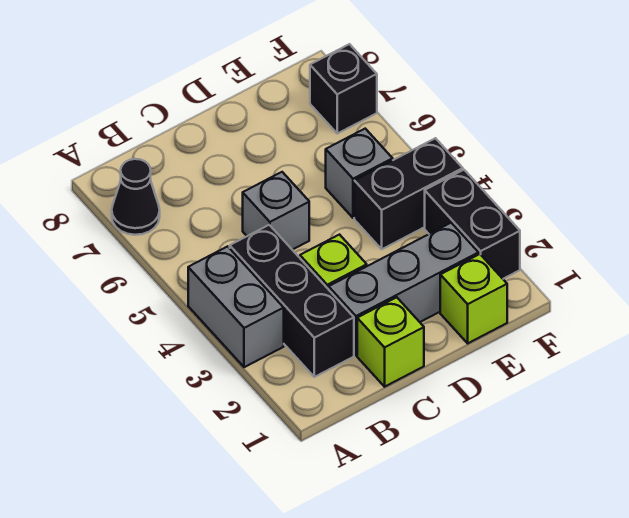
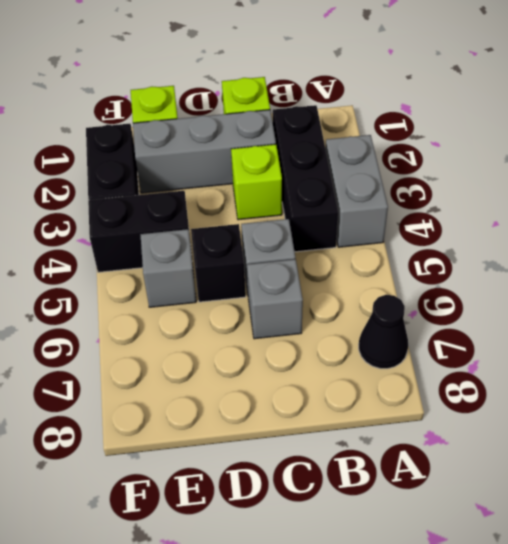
none -> grey brick C6 level 1
black brick F7 level 1 -> black brick D5 level 1

